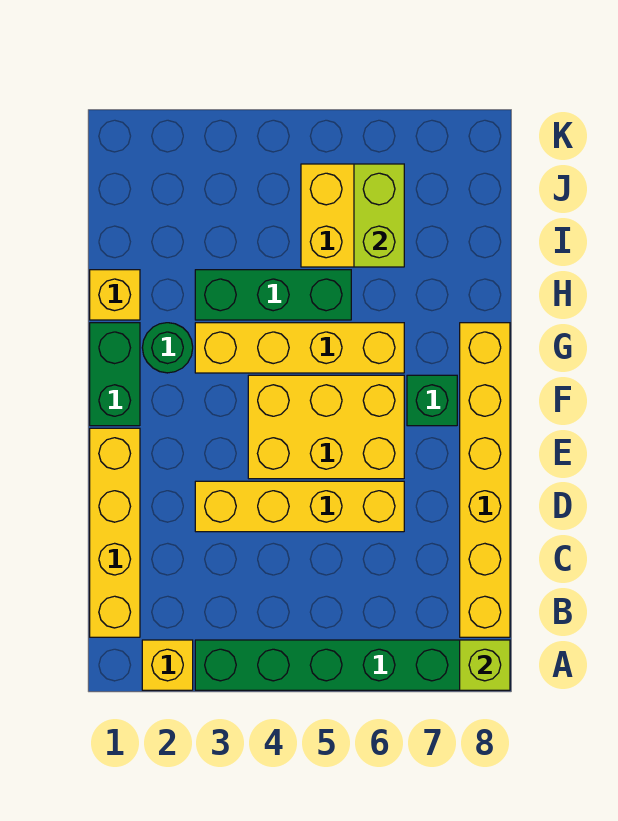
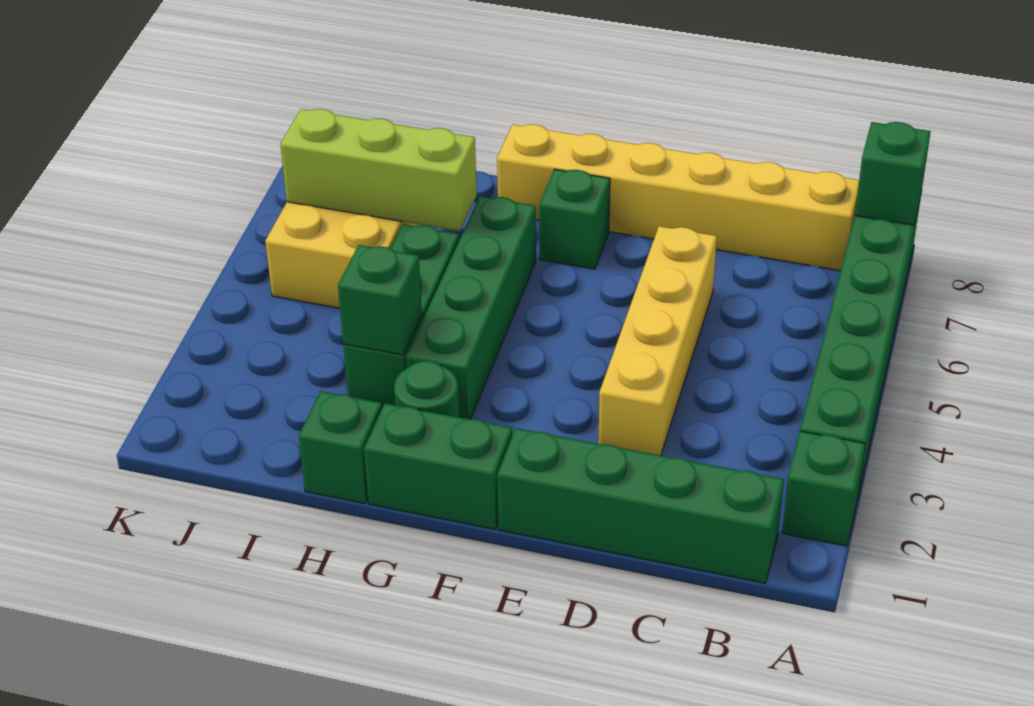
yellow brick A2 level 1 -> green brick A2 level 1
lime brick A8 level 2 -> green brick A8 level 2
yellow brick B1:E1 level 1 -> green brick B1:E1 level 1
yellow brick E4:F6 level 1 -> none
yellow brick G3:G6 level 1 -> green brick G3:G6 level 1
yellow brick H1 level 1 -> green brick H1 level 1
none -> green brick H3 level 2
lime brick I6:J6 level 2 -> lime brick H6:J6 level 2

